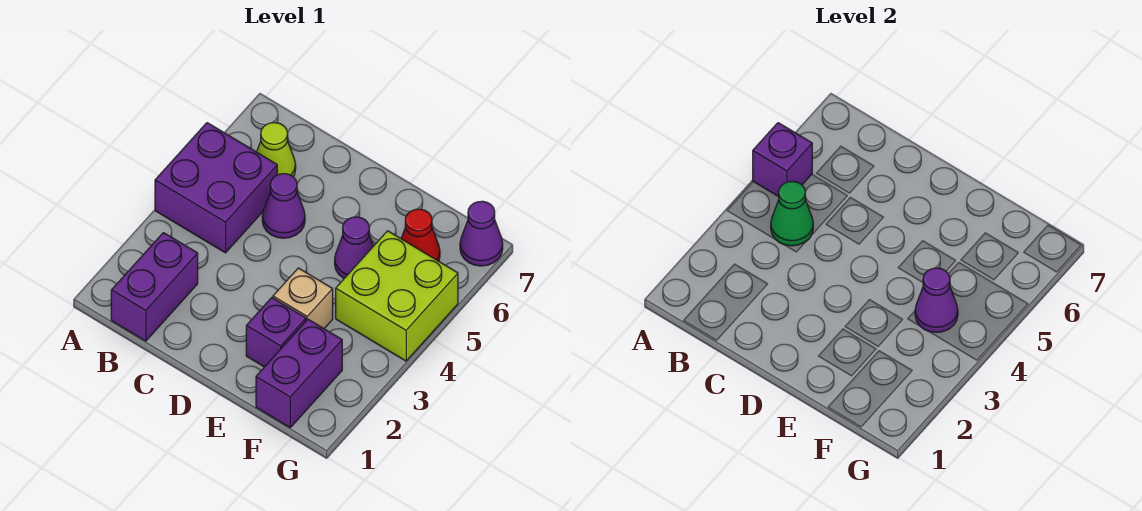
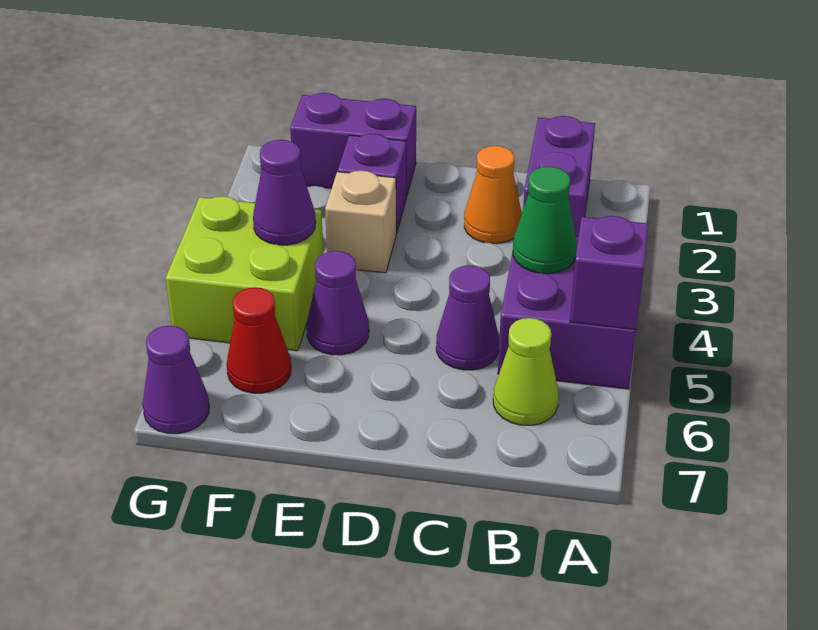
none -> orange cone C2 level 1
purple brick F1:F2 level 1 -> purple brick E1:F1 level 1

